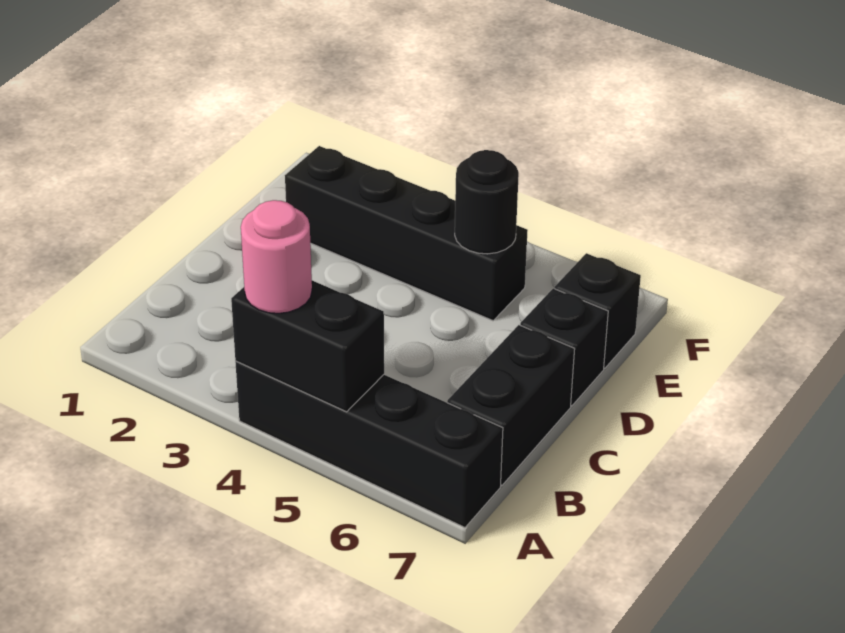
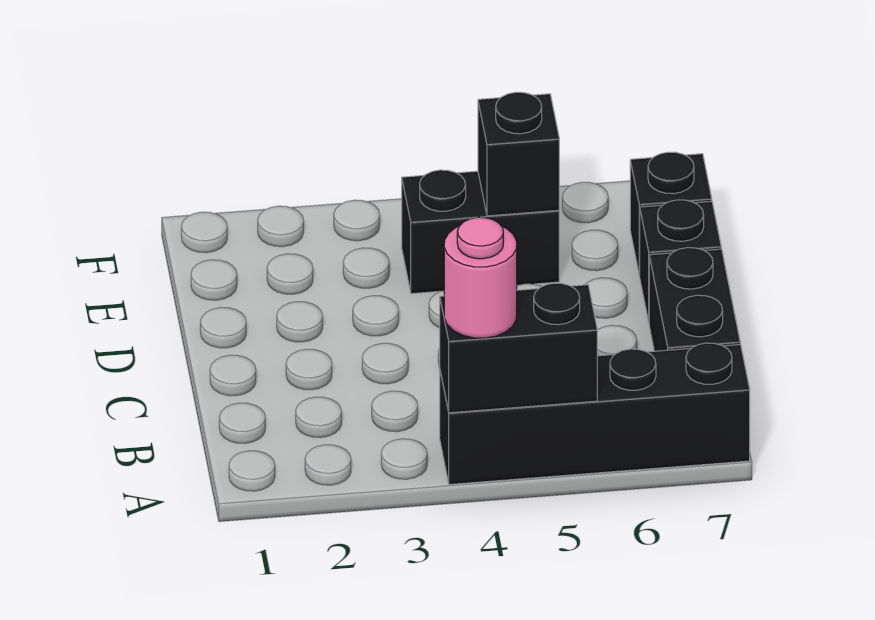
black brick E2:E5 level 1 -> black brick E4:E5 level 1
black round brick E5 level 2 -> black brick E5 level 2

